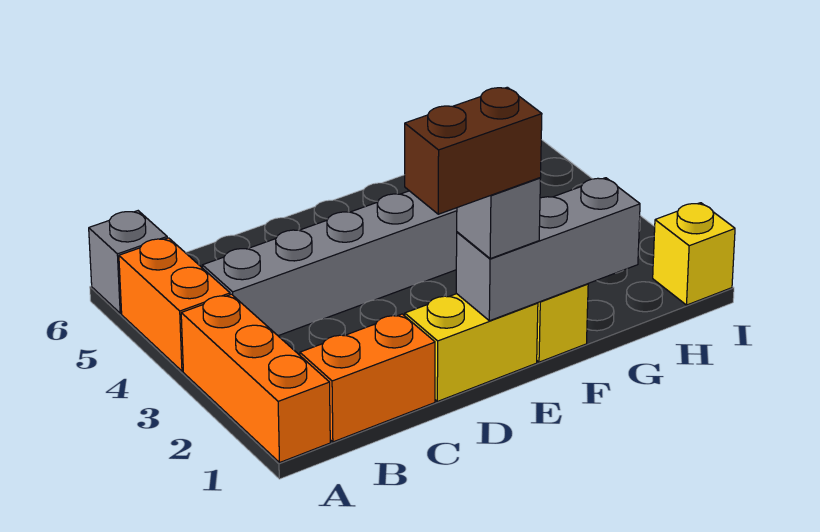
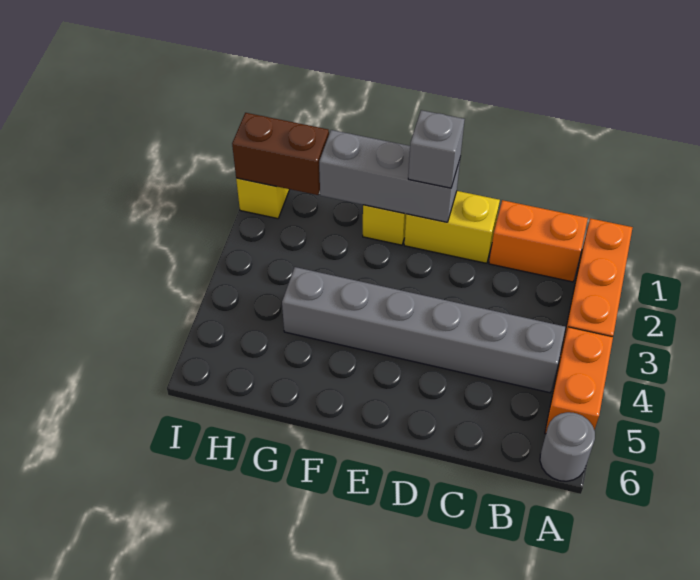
grey brick A6 level 1 -> grey round brick A6 level 1
brown brick D1:E1 level 4 -> brown brick H1:I1 level 2

